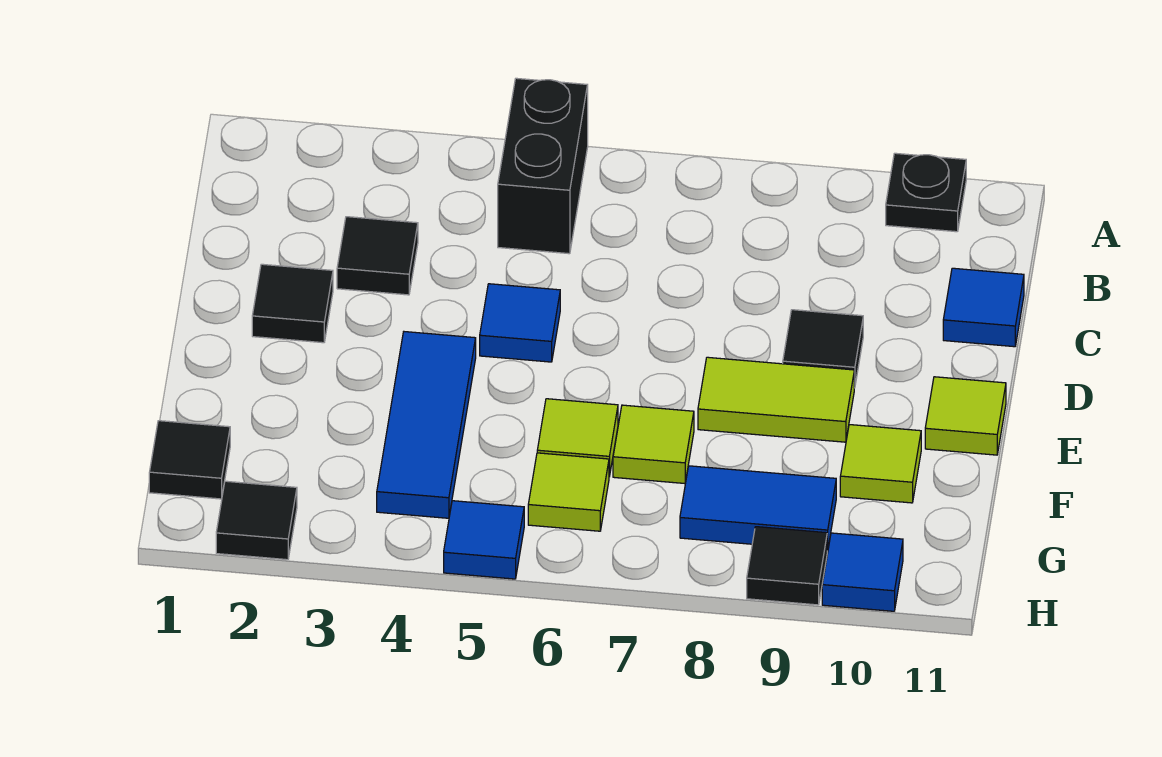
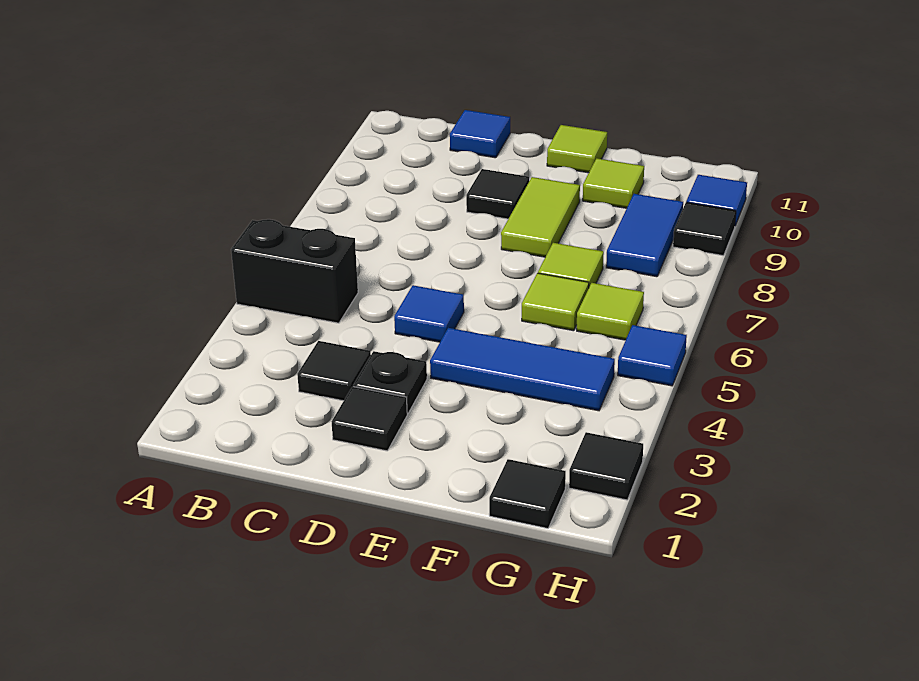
black plate A10 level 1 -> black plate D3 level 1

